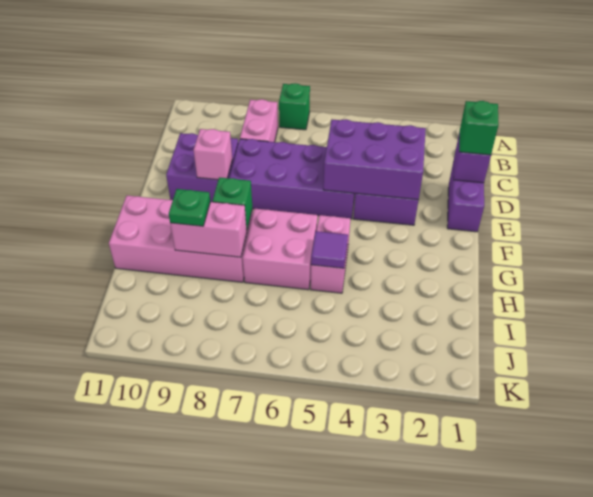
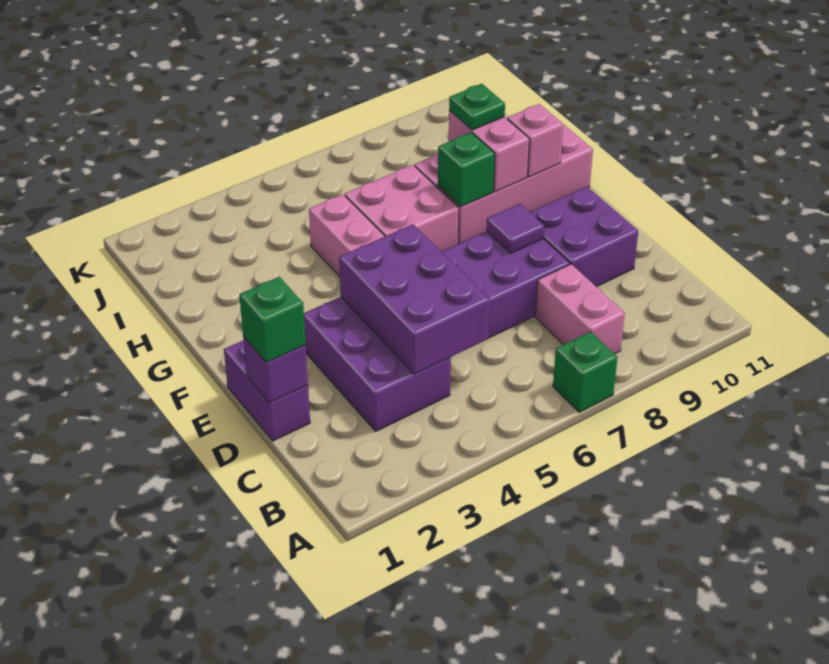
purple brick D3:E5 level 2 -> purple brick C4:E5 level 2
pink brick E9 level 2 -> pink brick G10 level 2
purple tile H5 level 2 -> purple tile E8 level 2
pink brick H8:H9 level 2 -> pink brick G9:H9 level 2

